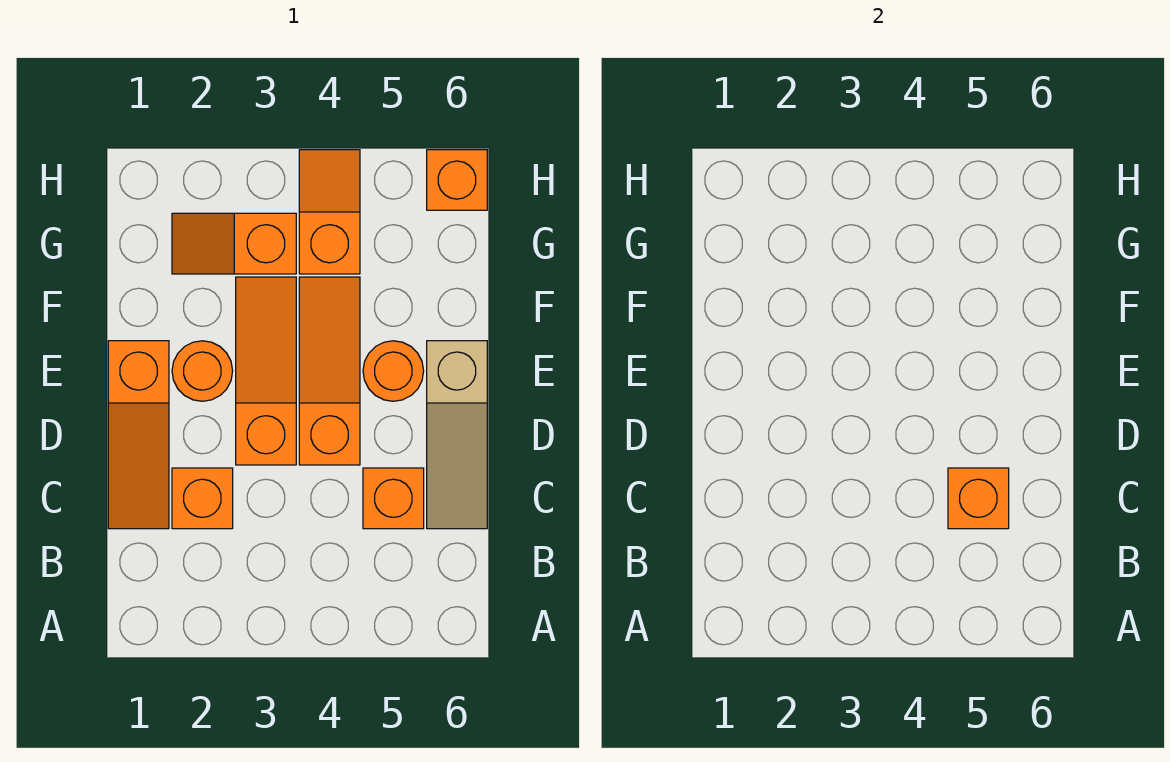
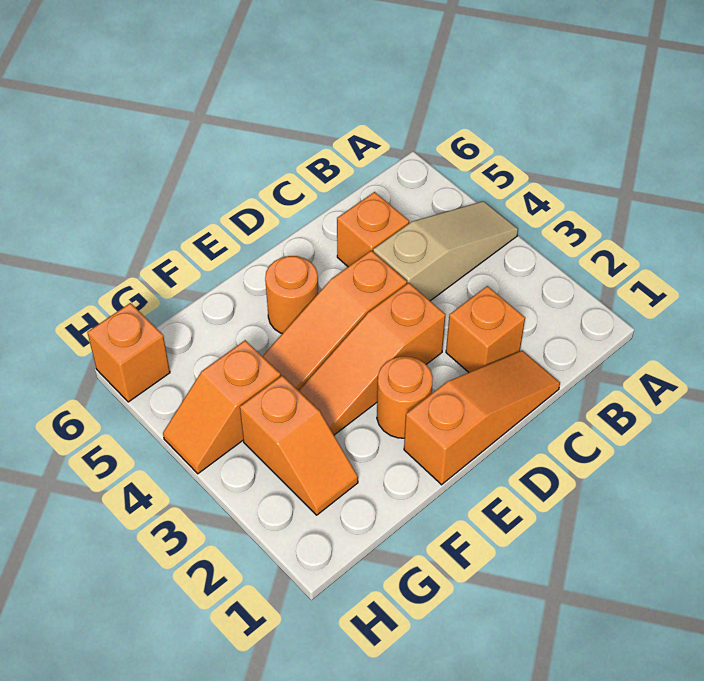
orange brick C5 level 2 -> none
tan slope C6:E6 level 1 top E -> tan slope A4:C4 level 1 top C

